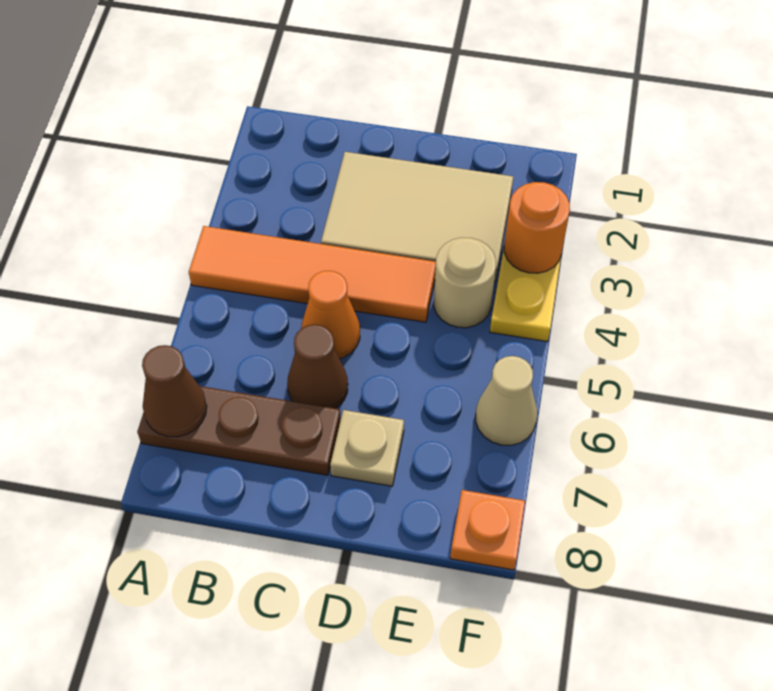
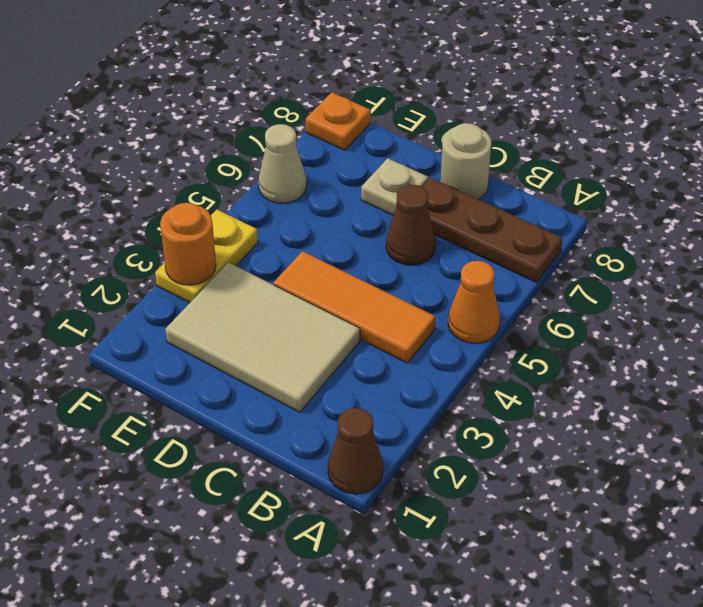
orange tile A4:D4 level 1 -> orange tile B4:D4 level 1
brown cone A7 level 2 -> brown cone A1 level 1
orange cone C5 level 1 -> orange cone A5 level 1
tan round brick E4 level 1 -> tan round brick C8 level 1

